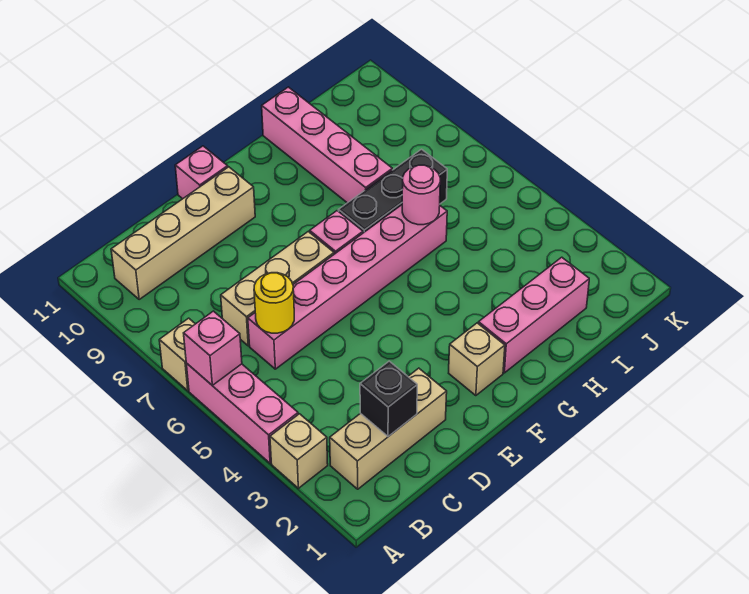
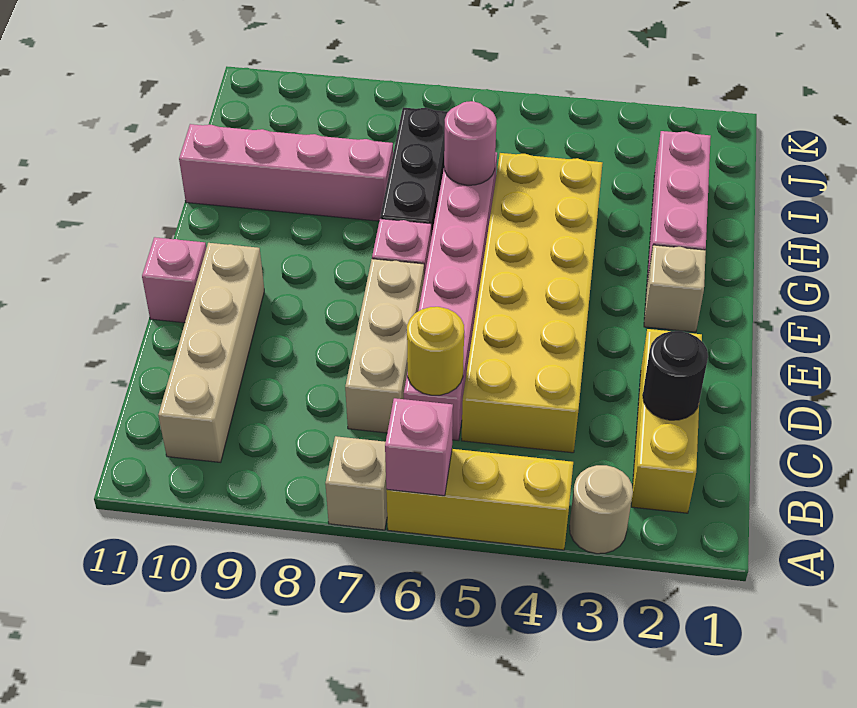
tan brick A3 level 1 -> tan round brick A3 level 1
pink brick A4:A6 level 1 -> yellow brick A4:A6 level 1
tan brick B2:D2 level 1 -> yellow brick B2:D2 level 1
black brick C2 level 2 -> black round brick C2 level 2
none -> yellow brick C4:H5 level 1

